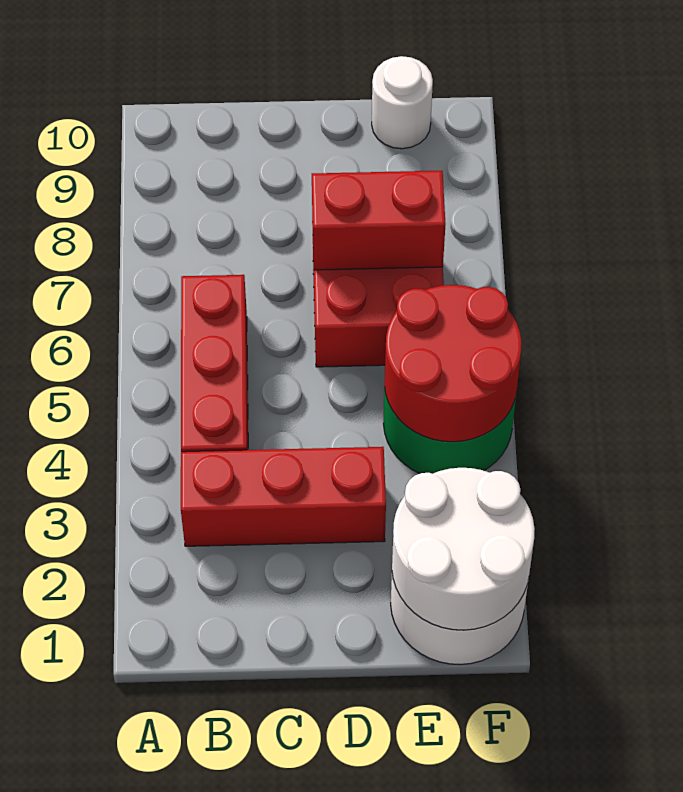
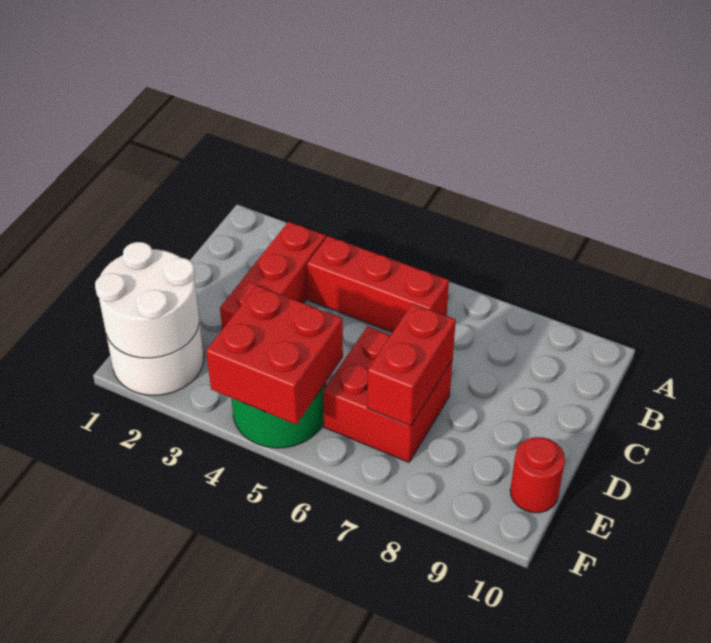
red round brick E4:F5 level 2 -> red brick E4:F5 level 2
white round brick E10 level 1 -> red round brick E10 level 1

